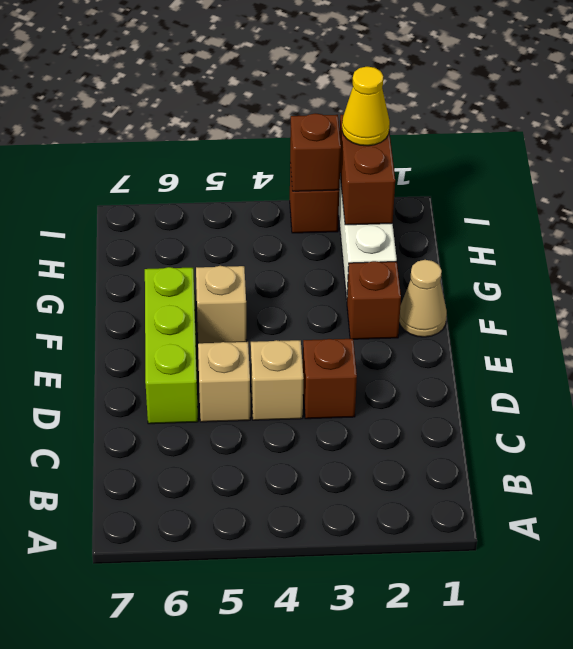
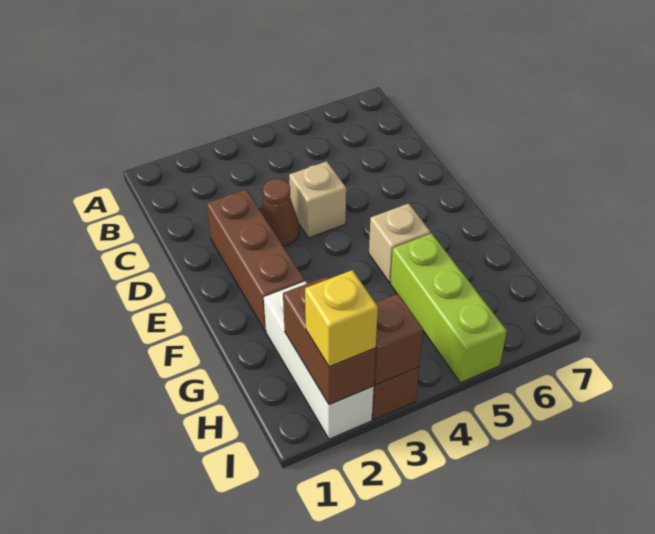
brown brick D3 level 1 -> brown cone D3 level 1
tan brick D5 level 1 -> none
lime brick D6:F6 level 1 -> lime brick G5:I5 level 1
tan cone F1 level 1 -> none
brown brick F2 level 1 -> brown brick D2:F2 level 1
yellow cone I2 level 3 -> yellow brick I2 level 3

